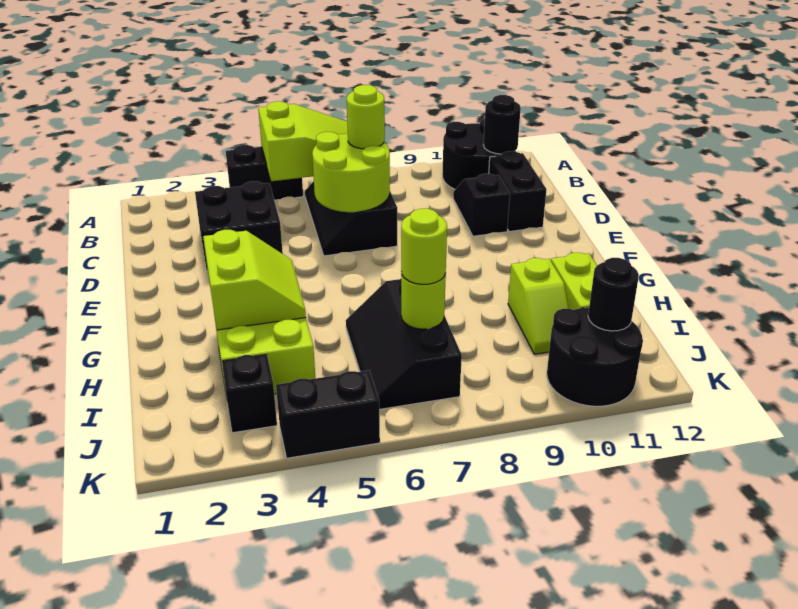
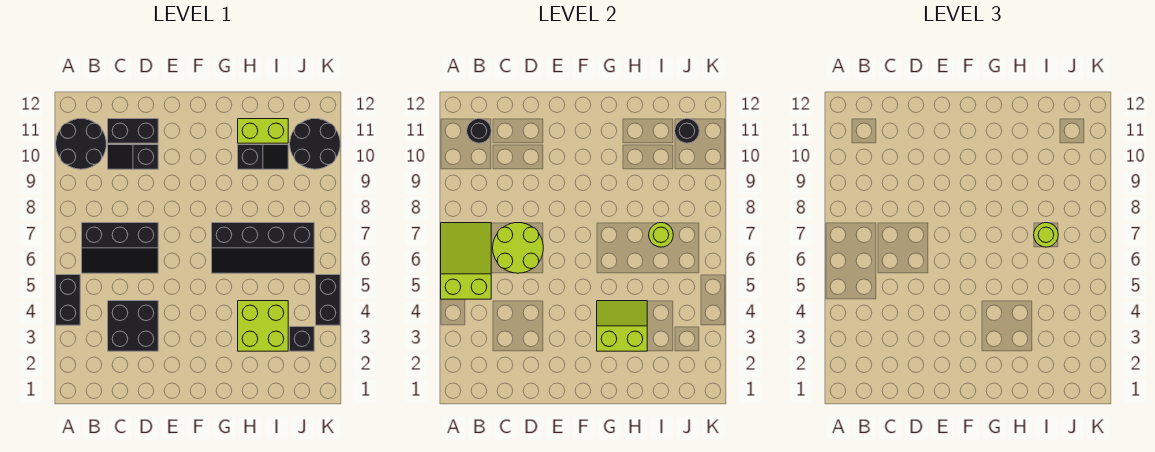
lime round brick C7 level 3 -> none
black slope H6:J7 level 1 top 7 -> black slope G6:J7 level 1 top 7
lime slope H10:I10 level 1 top H -> black slope H10:I10 level 1 top H

